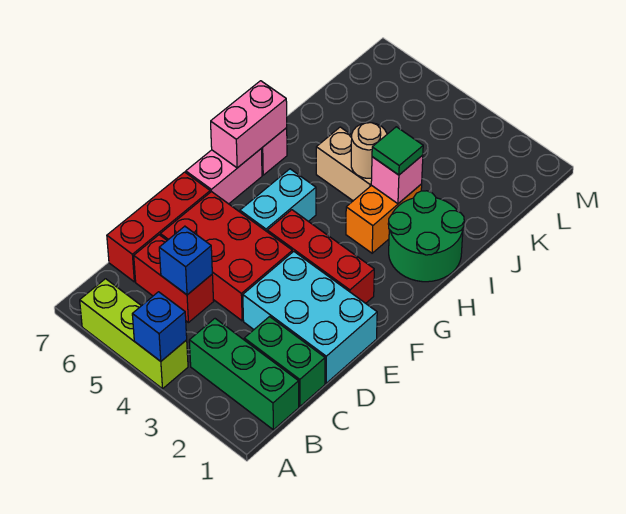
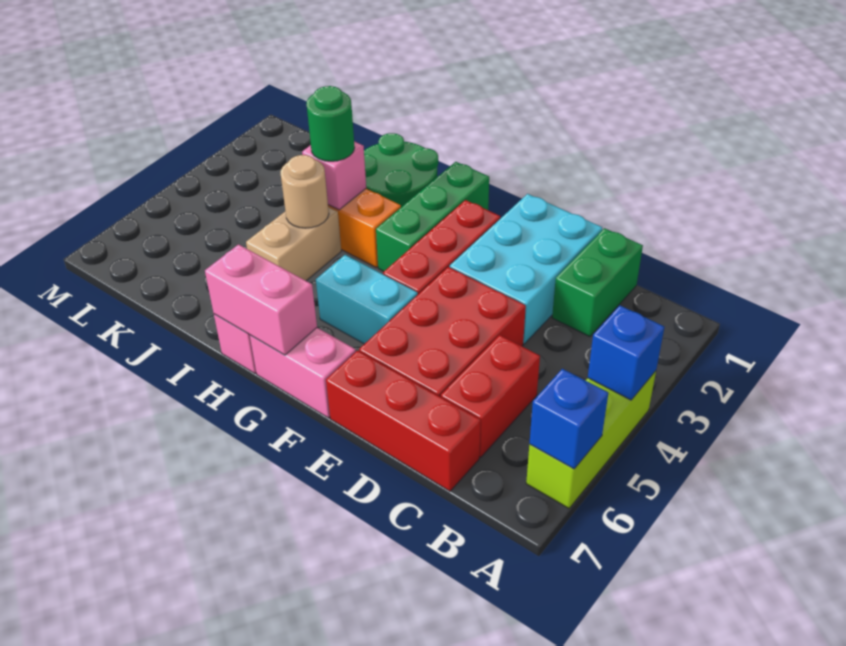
green brick B1:B3 level 1 -> green brick G1:G3 level 1
blue brick C5 level 2 -> blue brick A6 level 2
green tile I3 level 3 -> green round brick I3 level 3

